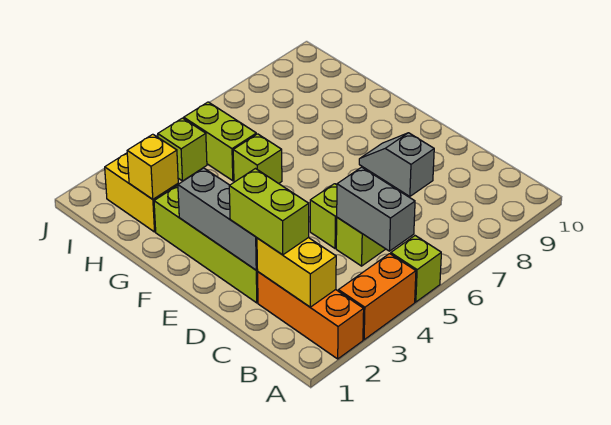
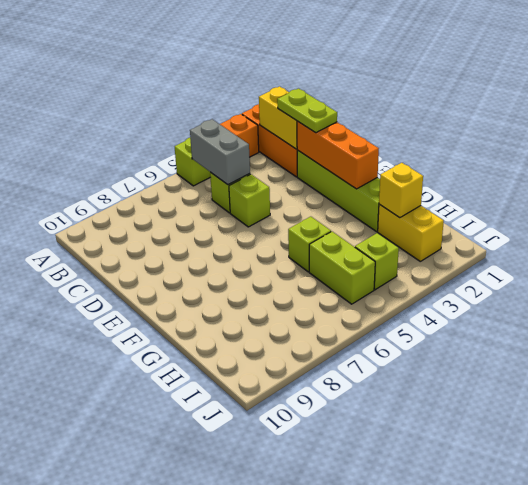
lime brick C2:D2 level 3 -> lime plate C2:D2 level 3
grey brick D2:F2 level 2 -> orange brick D2:F2 level 2
grey slope D8:E8 level 1 top D -> none

